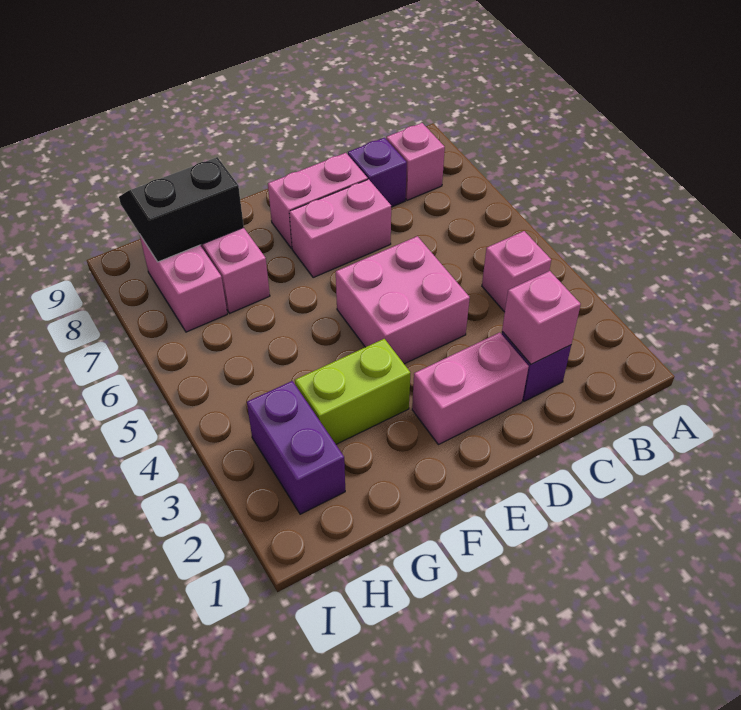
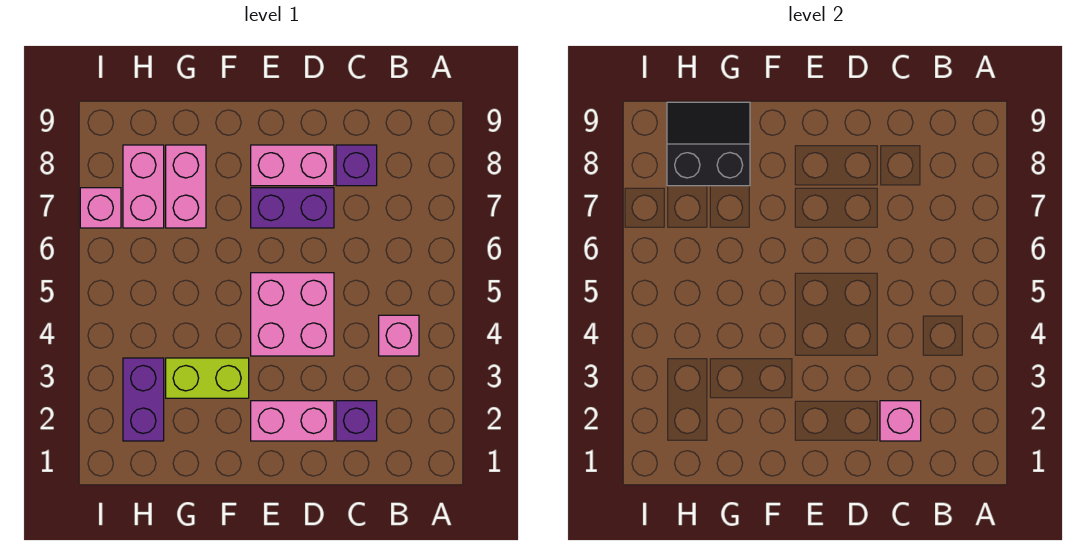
pink brick B8 level 1 -> pink brick I7 level 1
pink brick D7:E7 level 1 -> purple brick D7:E7 level 1

